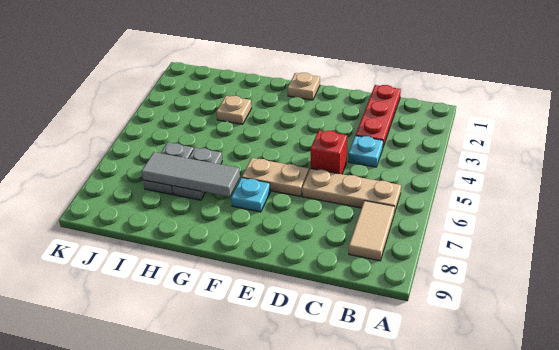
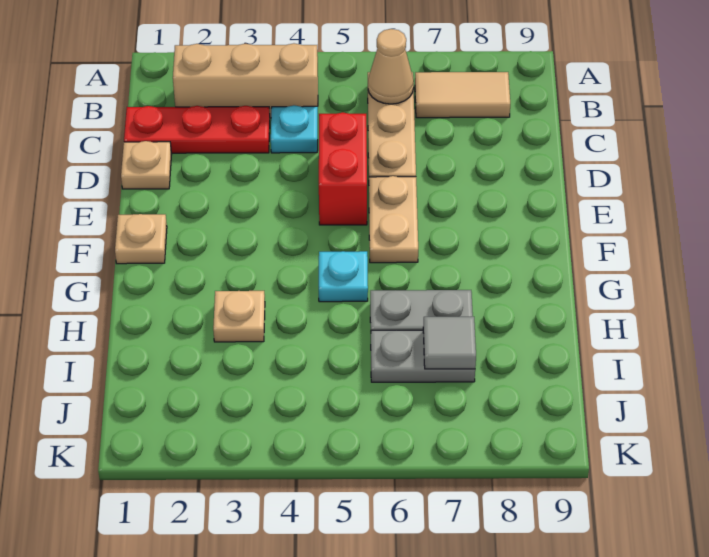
none -> tan brick B2:B4 level 1
none -> tan cone B6 level 2
none -> tan plate D1 level 1
red brick D5 level 1 -> red brick D5:E5 level 1
cyan plate F7 level 1 -> cyan plate G5 level 1
grey tile G7:I7 level 2 -> grey tile I7 level 2

